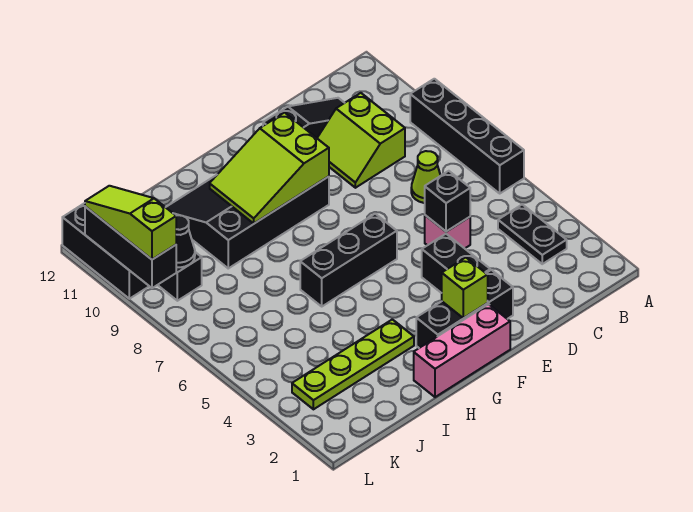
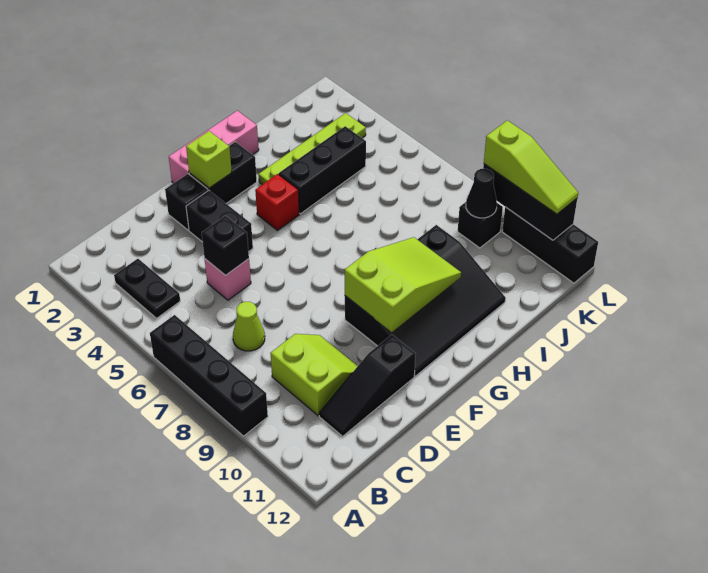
black brick F6:H6 level 1 -> black brick H4:J4 level 1
none -> red brick G4 level 1

